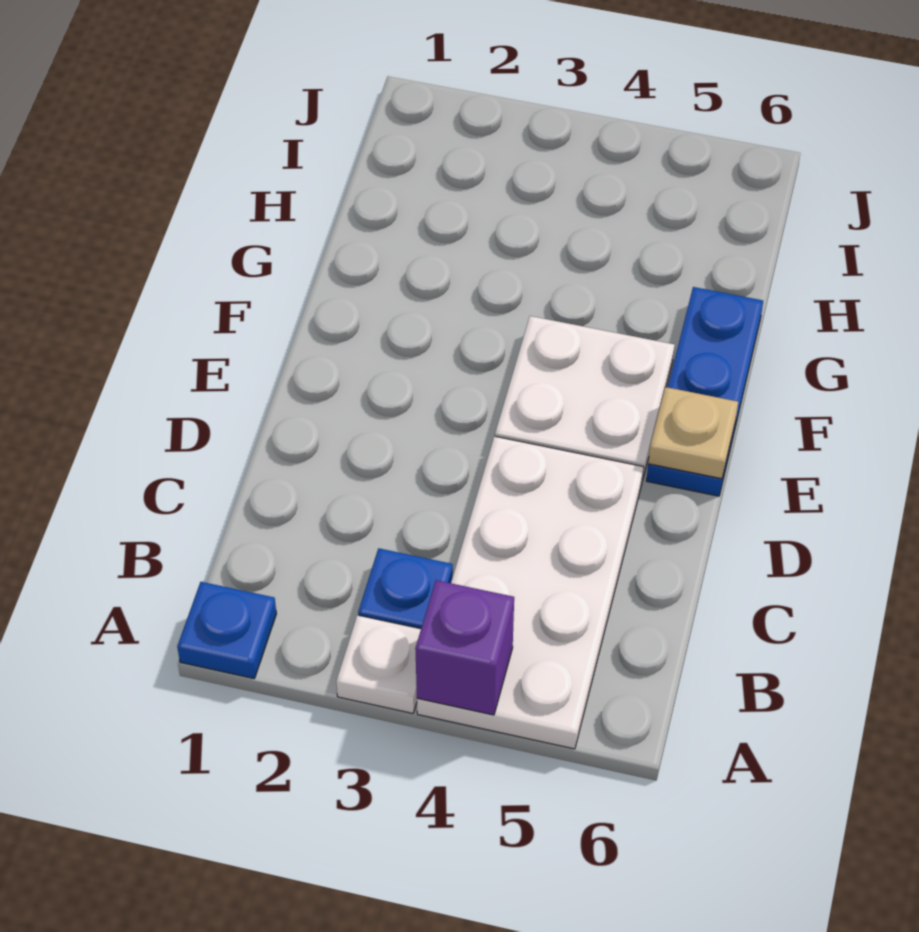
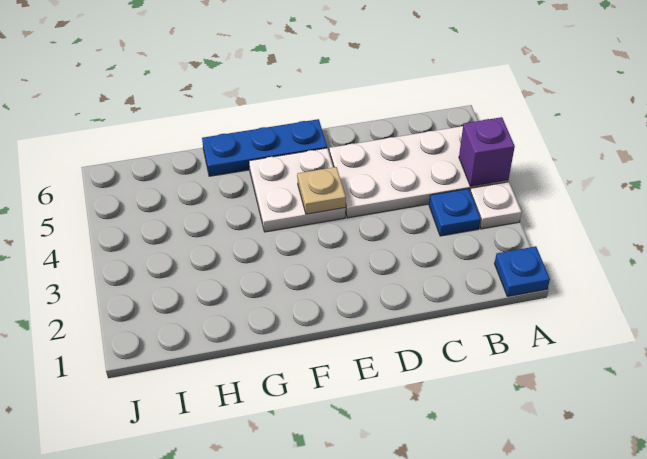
tan plate E6 level 2 -> tan plate E4 level 2

